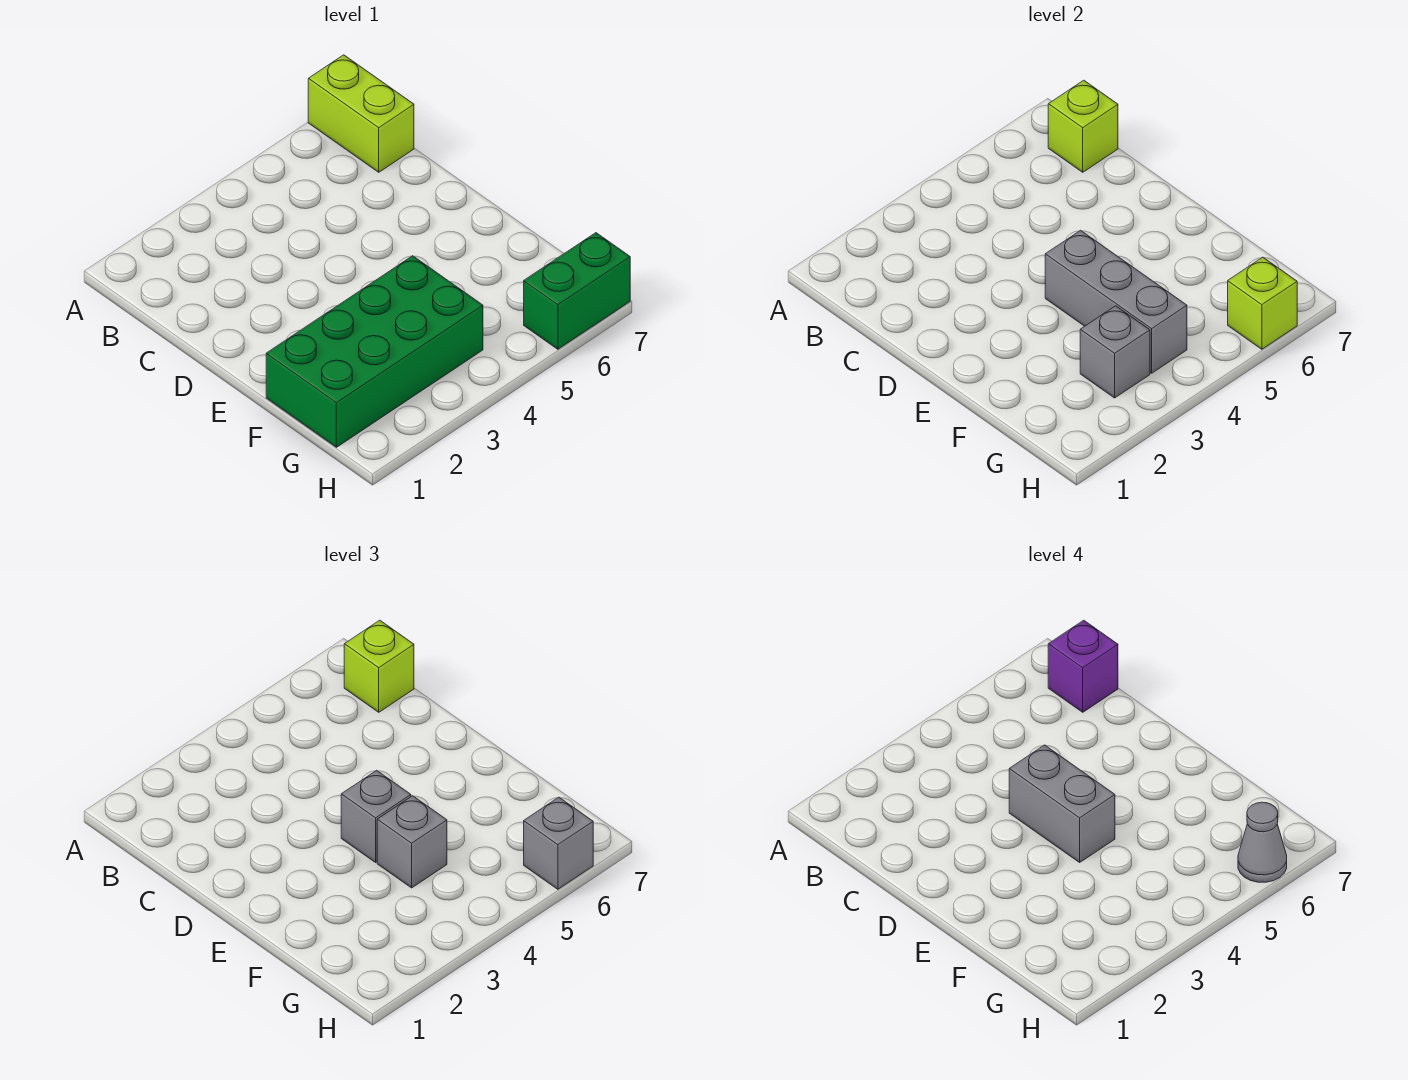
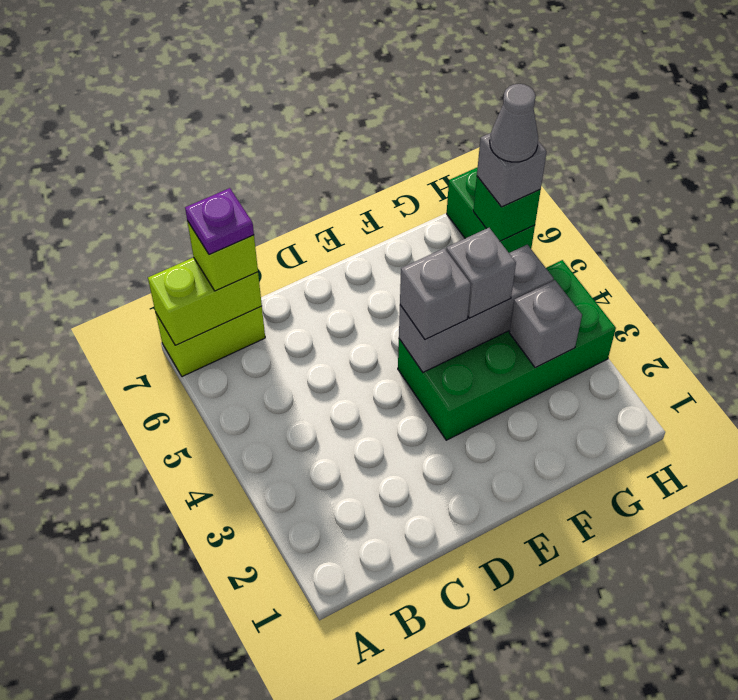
lime brick B7 level 2 -> lime brick A7:B7 level 2
purple brick B7 level 4 -> purple plate B7 level 4
grey brick D4:E4 level 4 -> none
green brick F1:G4 level 1 -> green brick E3:H4 level 1
lime brick H6 level 2 -> green brick H6 level 2

